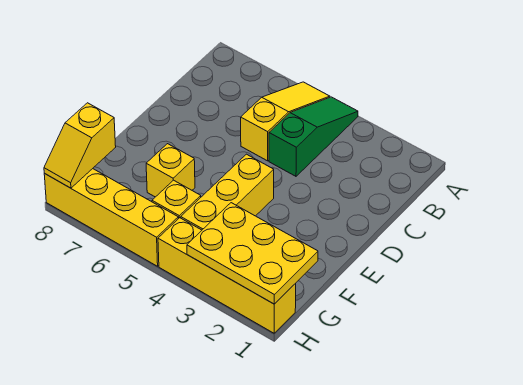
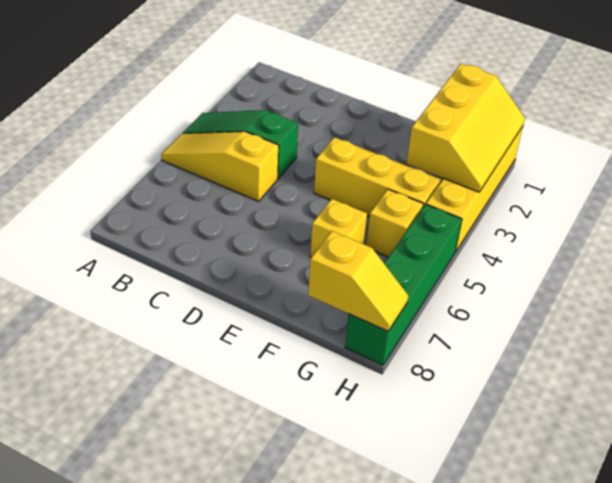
yellow plate G1:H3 level 2 -> yellow slope G1:H3 level 2 top G
yellow brick H5:H8 level 1 -> green brick H5:H8 level 1

